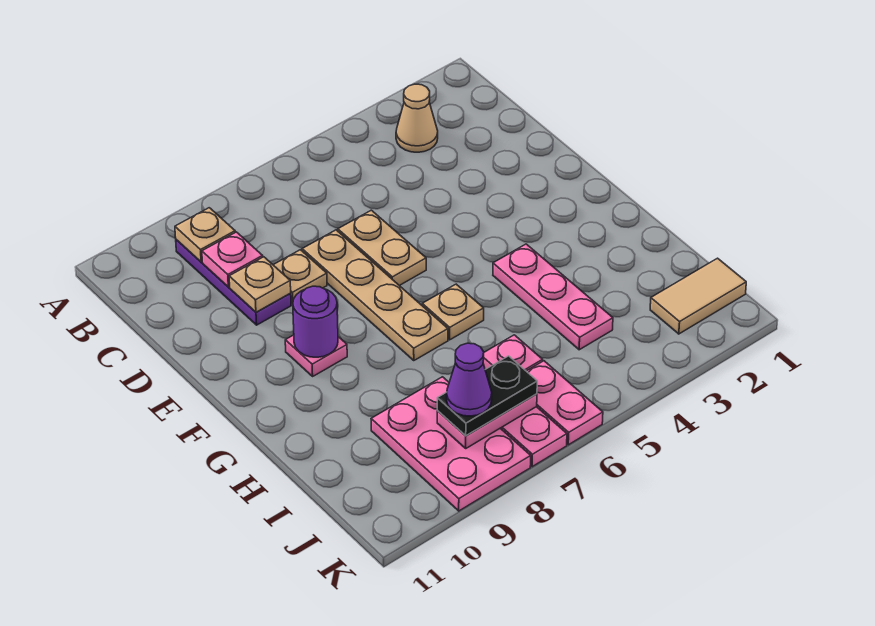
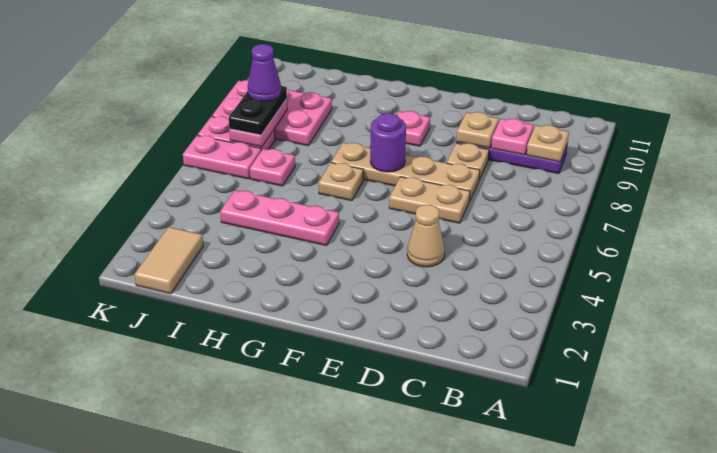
tan cone B3 level 1 -> tan cone D4 level 1
purple round brick F9 level 2 -> purple round brick F7 level 2

